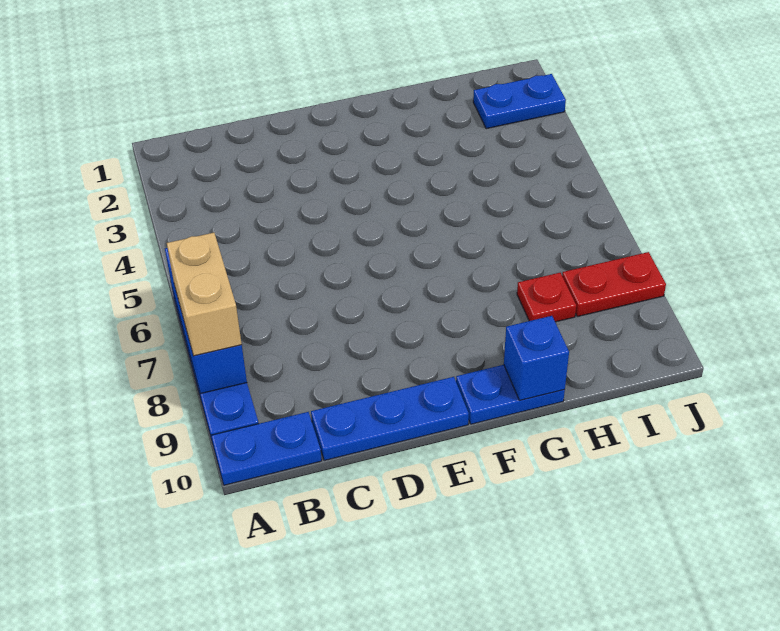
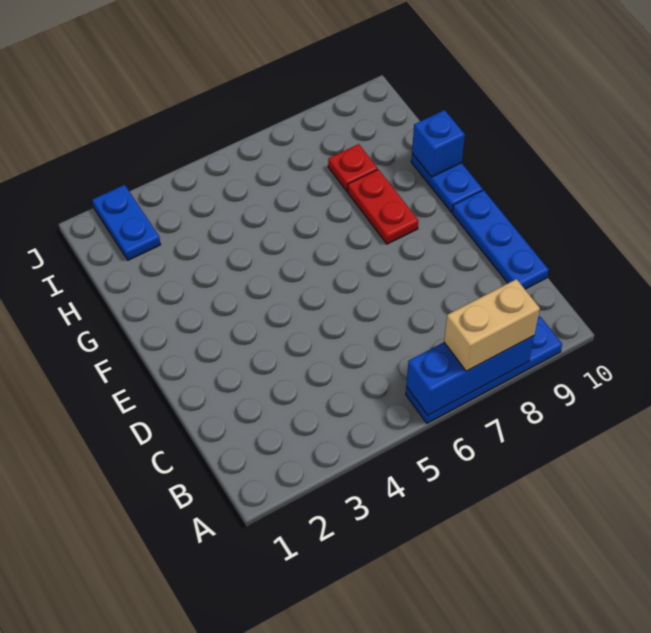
blue plate A10:B10 level 1 -> none
red plate I8:J8 level 1 -> red plate F8:G8 level 1

